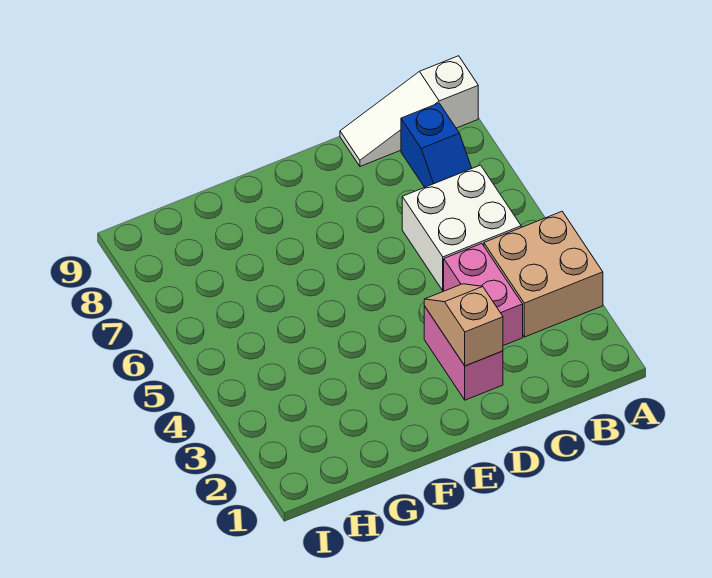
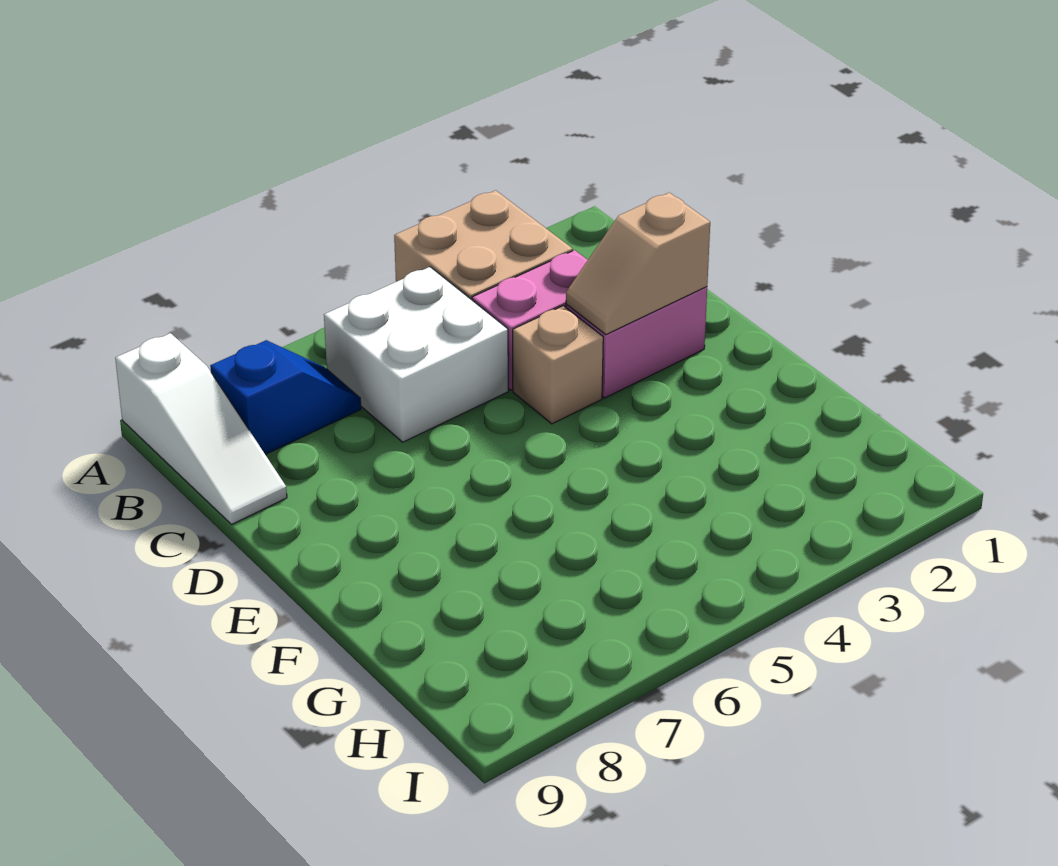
none -> tan brick D4 level 1

